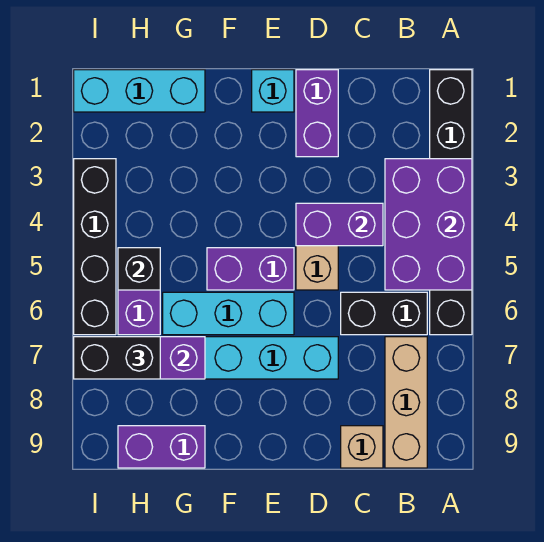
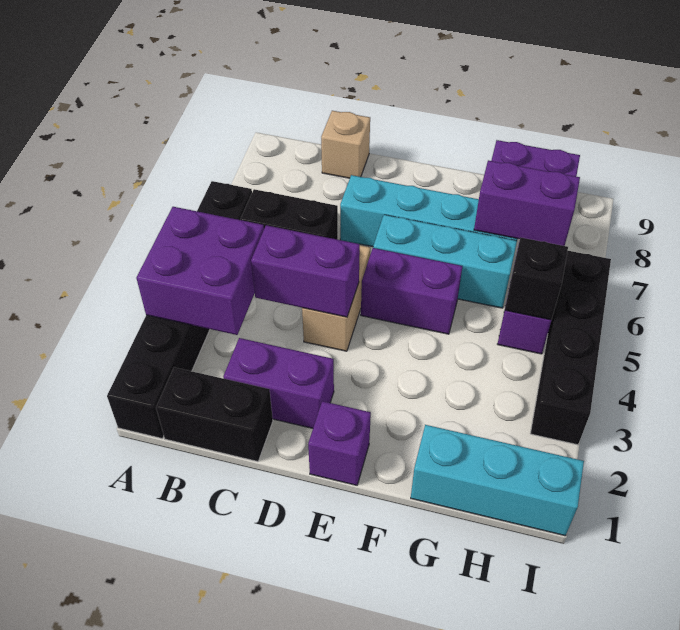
purple brick A3:B5 level 2 -> purple brick A3:B4 level 2
tan brick B7:B9 level 1 -> none
purple brick D1:D2 level 1 -> purple brick C2:D2 level 1
cyan brick E1 level 1 -> purple brick E1 level 1
black brick H7:I7 level 3 -> black brick B1:C1 level 1

